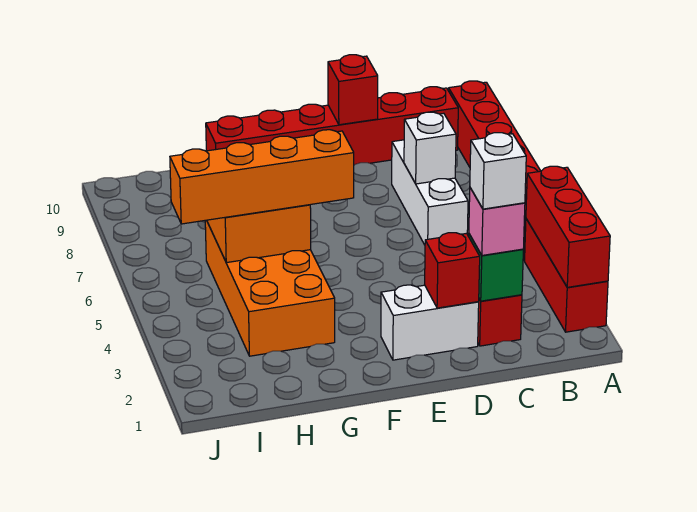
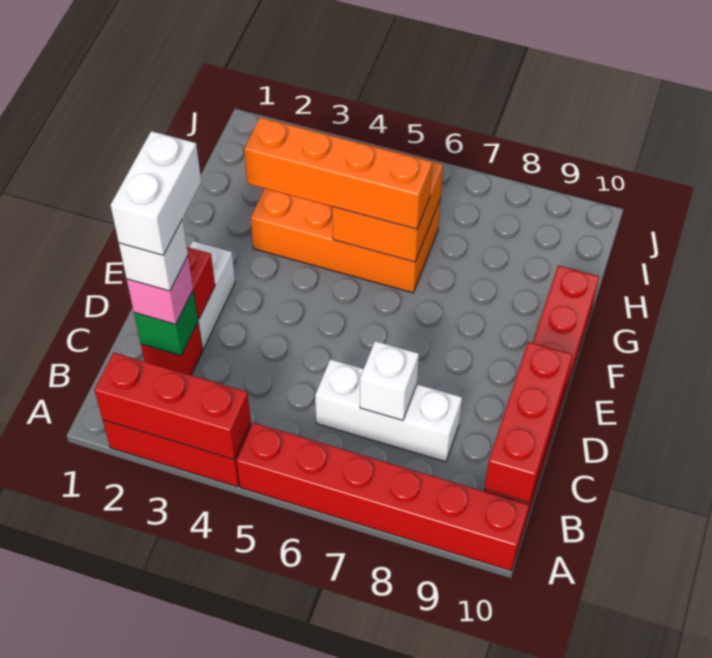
none -> white brick C2:D2 level 5
red brick D10 level 2 -> red brick B10:D10 level 2
orange brick F5:I5 level 3 -> orange brick G3:G6 level 3

